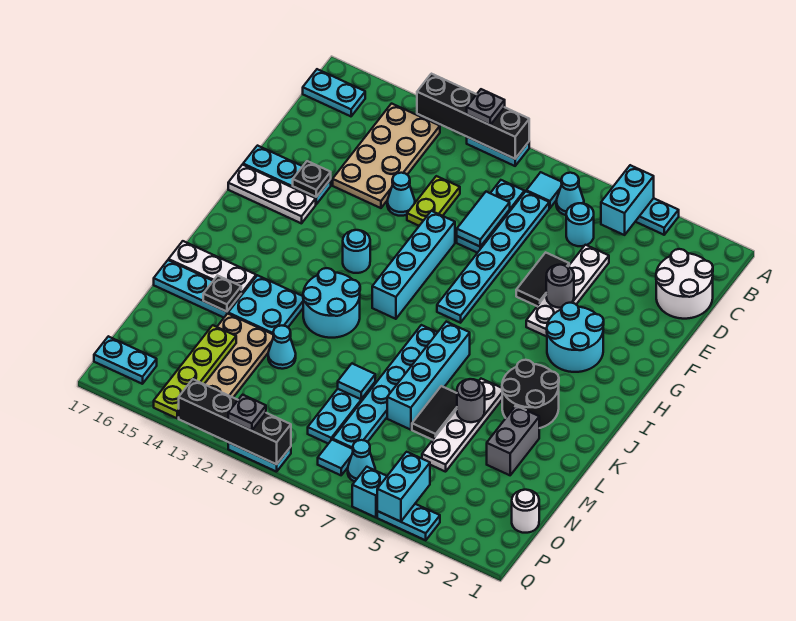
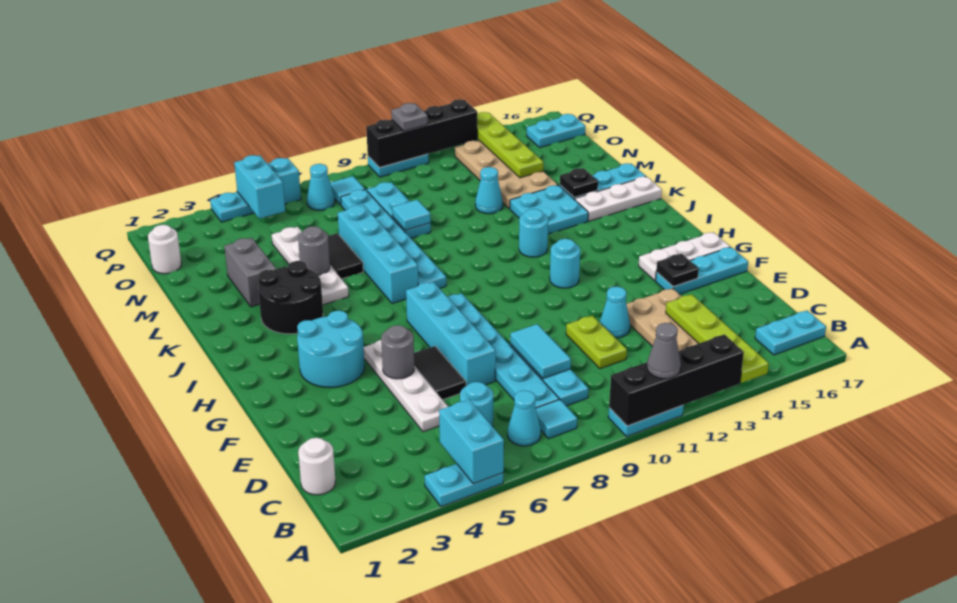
grey plate A11 level 3 -> grey cone A11 level 3
none -> lime plate A14:D14 level 2
white round brick C1:D2 level 1 -> white round brick C1 level 1
cyan brick F10:I10 level 1 -> cyan brick E7:H7 level 1
cyan round brick J11:K12 level 1 -> cyan round brick J12 level 1

